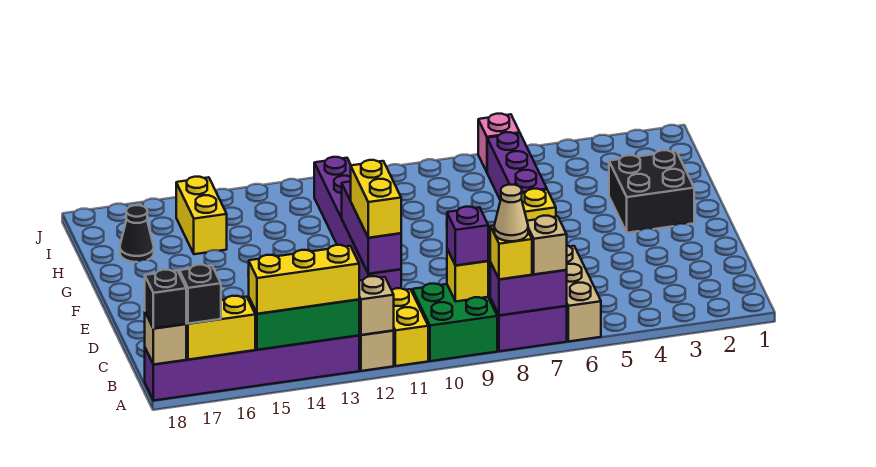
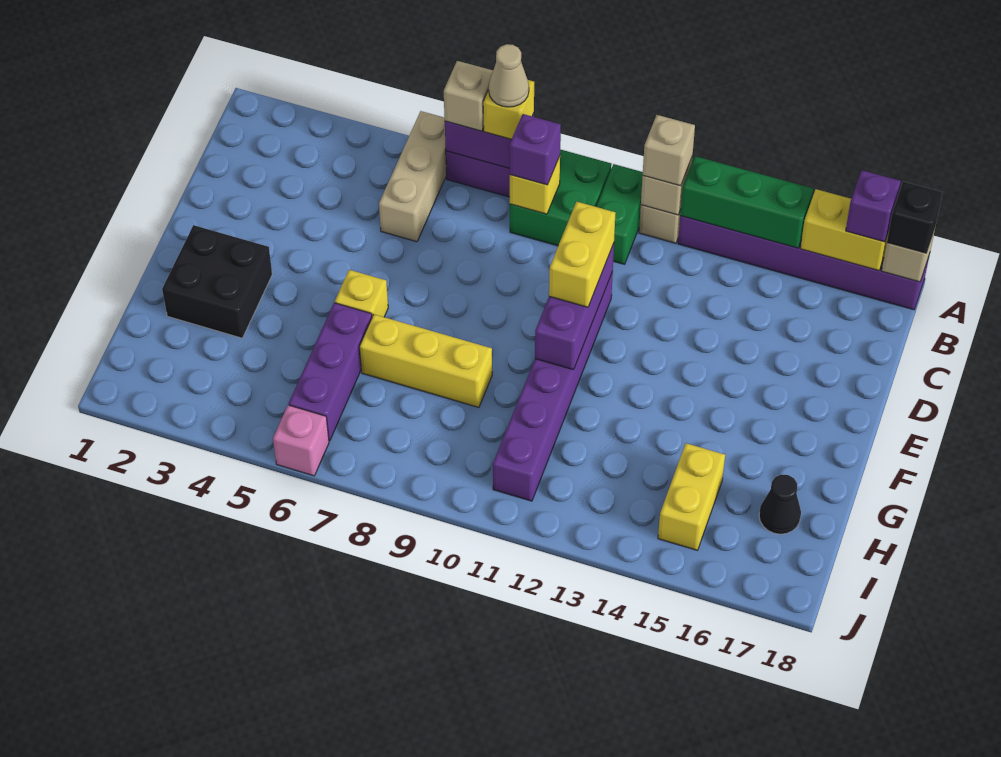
yellow brick A11:B11 level 1 -> green brick A11:B11 level 1
none -> tan brick A12 level 3
yellow brick A13:A15 level 3 -> yellow brick G7:G9 level 1
black brick A17 level 3 -> purple brick A17 level 3

